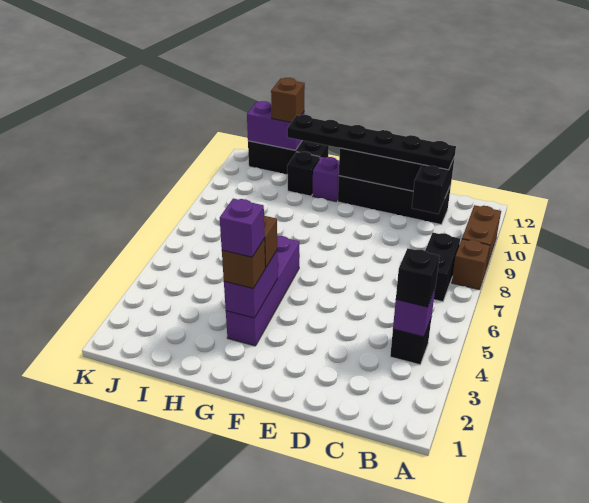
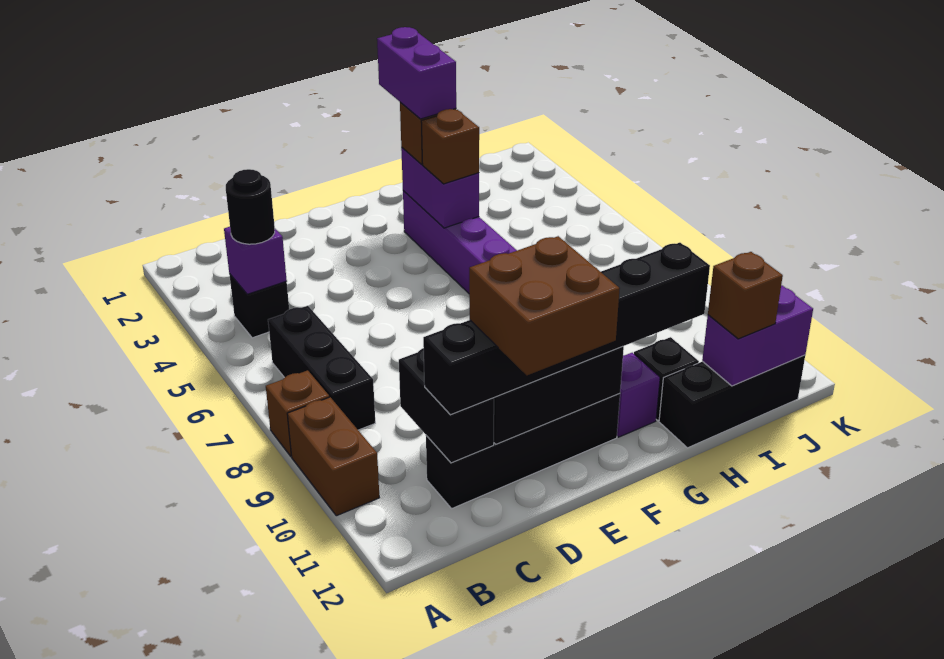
black brick B4 level 3 -> black round brick B4 level 3
black brick B7:B8 level 1 -> black brick B6:B8 level 1
black plate C11:H11 level 3 -> black brick C11:H11 level 3
none -> brown brick D11:E12 level 4
purple brick G3 level 4 -> purple brick G2:G3 level 4

